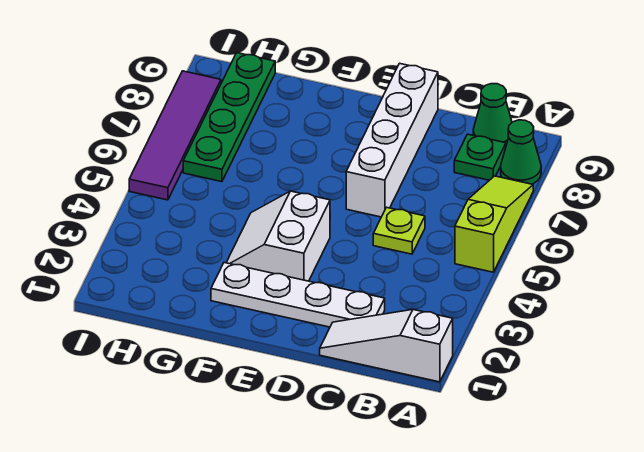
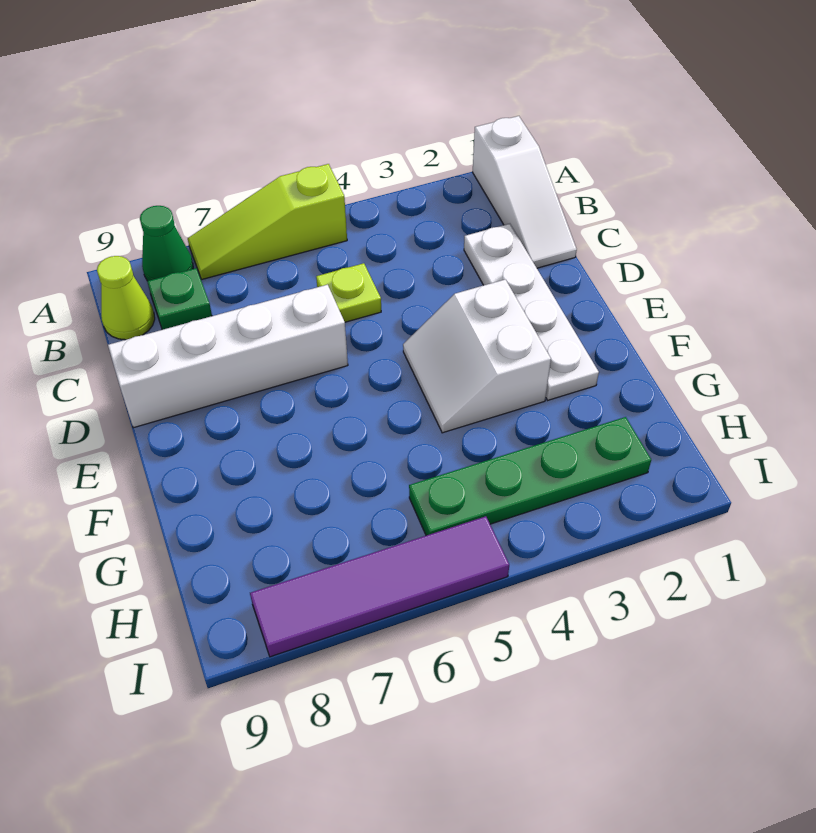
green cone B9 level 1 -> lime cone B9 level 1
white slope E3:F4 level 1 top E -> white slope E3:F4 level 1 top 3
green plate H6:H9 level 1 -> green plate H2:H5 level 1

